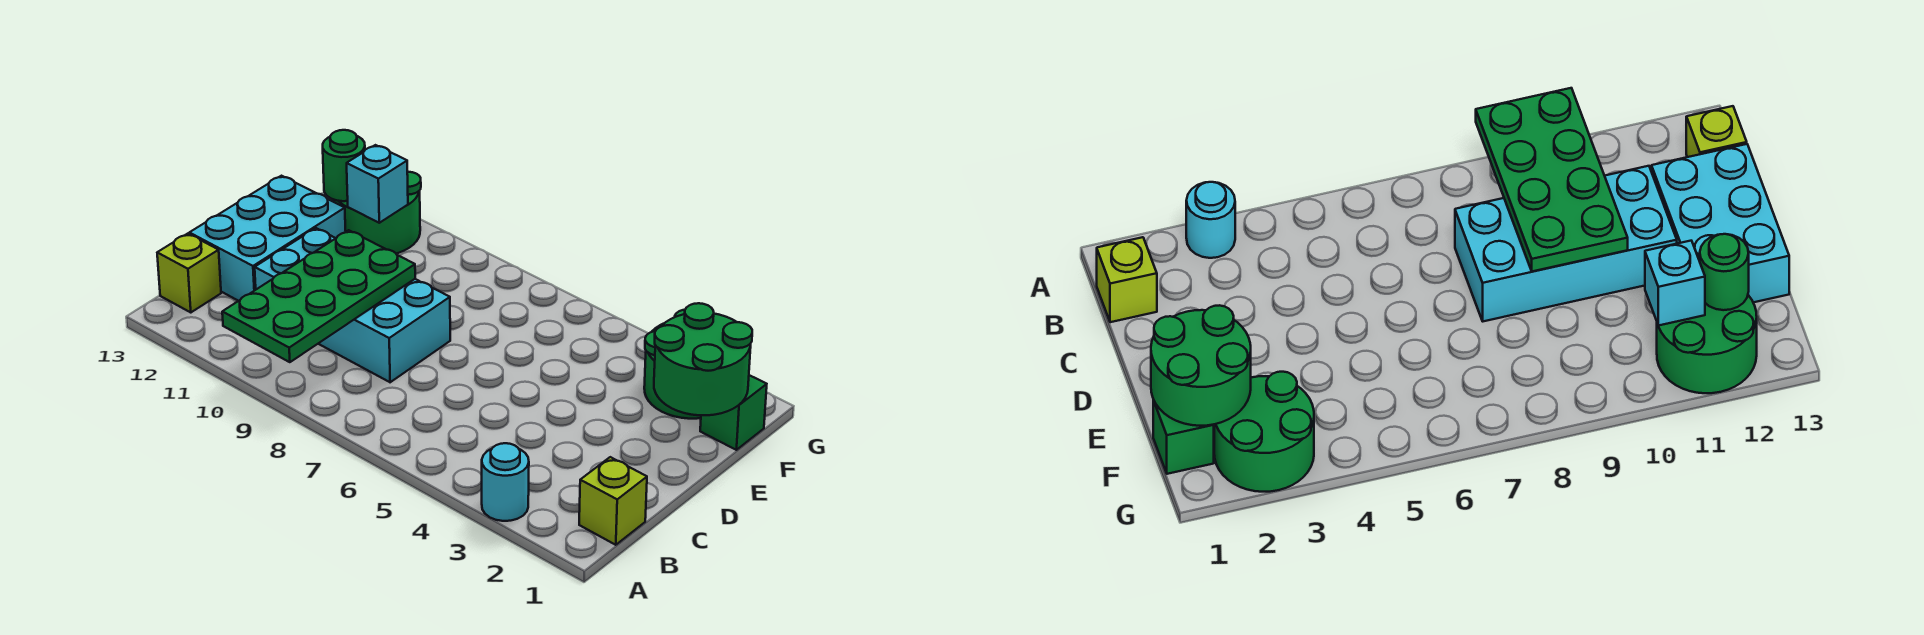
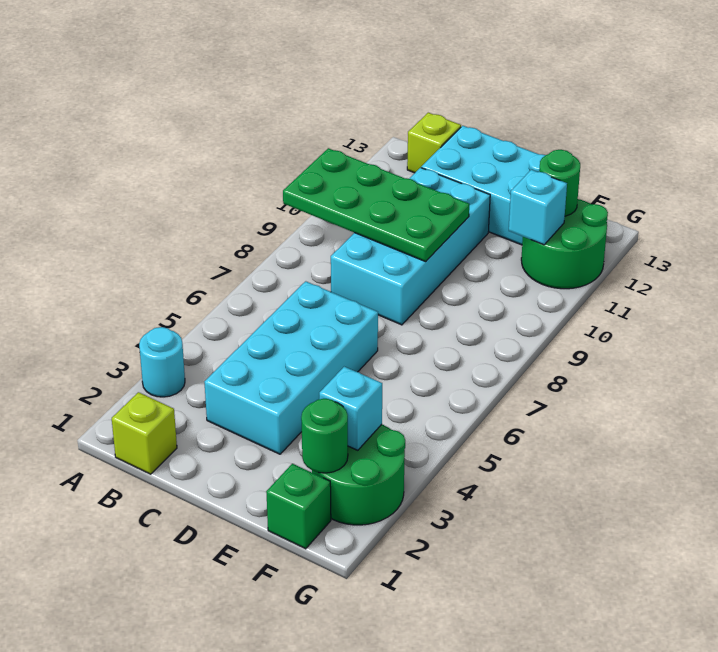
none -> cyan brick C3:D6 level 1
green round brick E1:F2 level 2 -> green round brick F2 level 2
none -> cyan brick F3 level 2

